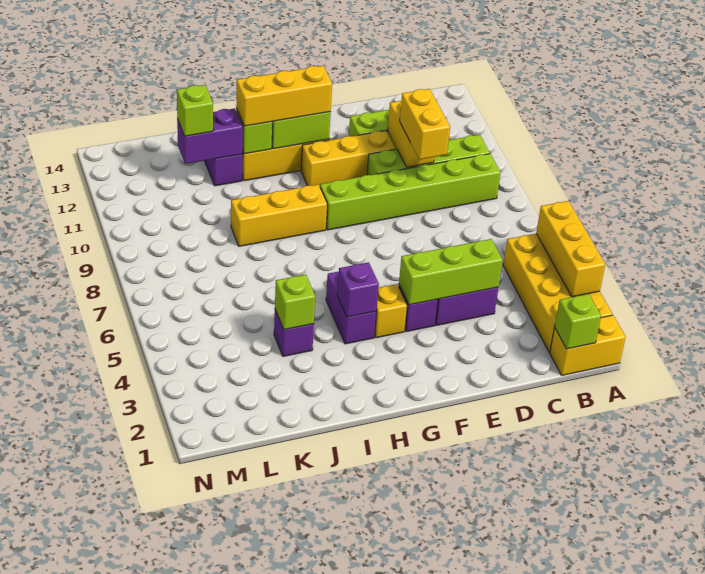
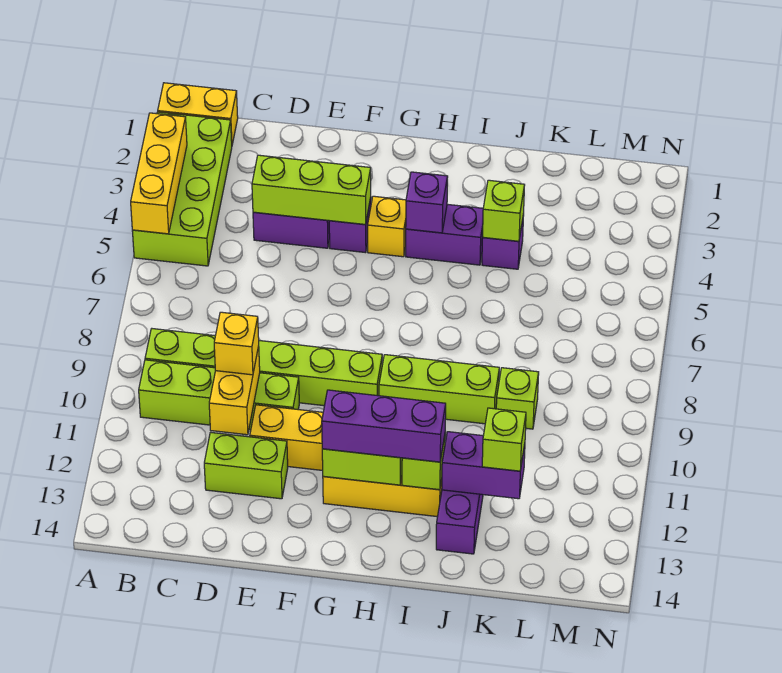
yellow brick A2:B5 level 1 -> lime brick A2:B5 level 1
lime brick B1 level 2 -> lime brick K9 level 1
yellow brick D9:D10 level 3 -> yellow brick D10 level 3
yellow brick G12:I12 level 3 -> purple brick G12:I12 level 3
purple brick H4:H5 level 1 -> purple brick H4:I4 level 1
yellow brick H9:J9 level 1 -> lime brick H9:J9 level 1

